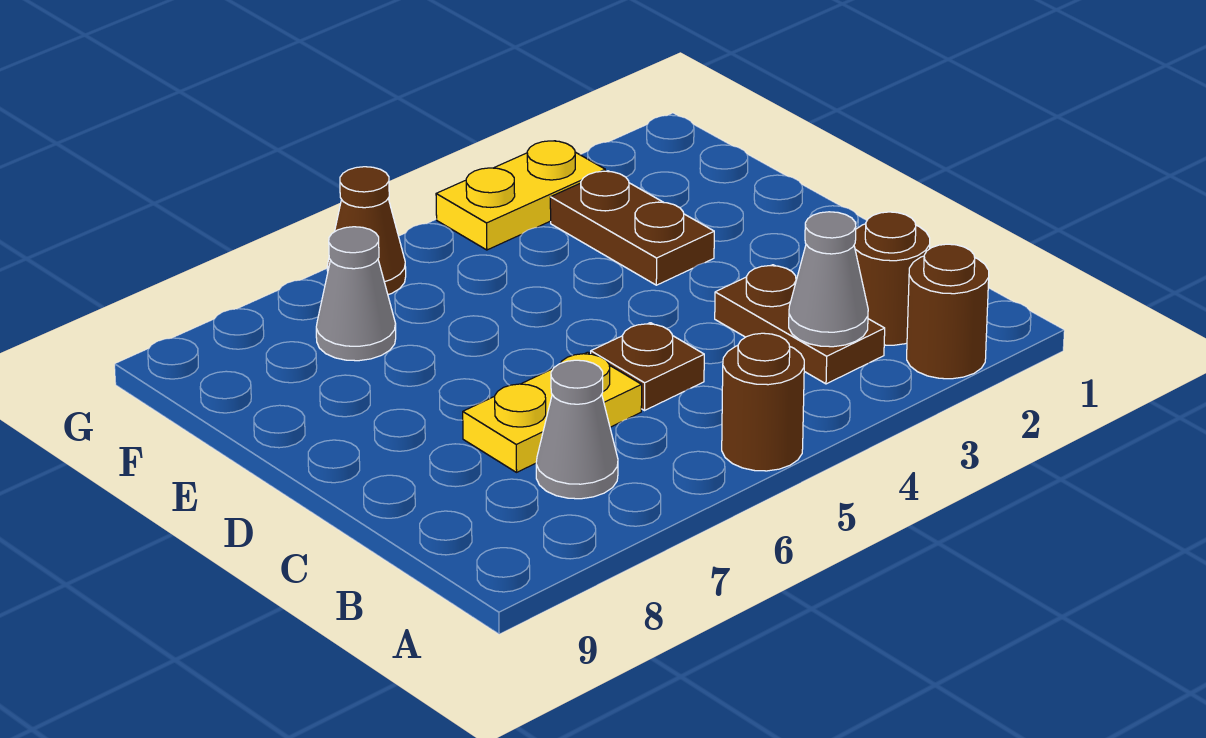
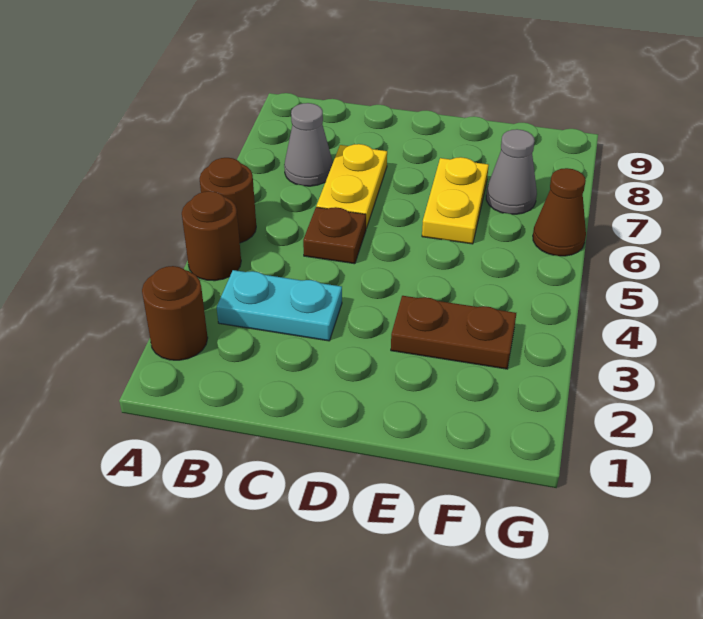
brown round brick B2 level 1 -> brown round brick A4 level 1
brown plate B3:C3 level 1 -> cyan plate B3:C3 level 1
grey cone B3 level 2 -> none
yellow plate G3:G4 level 1 -> yellow plate E6:E7 level 1

